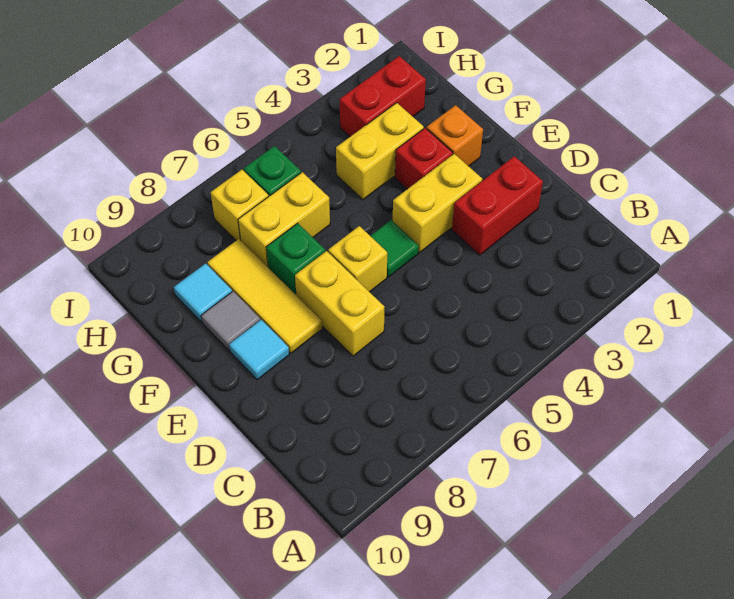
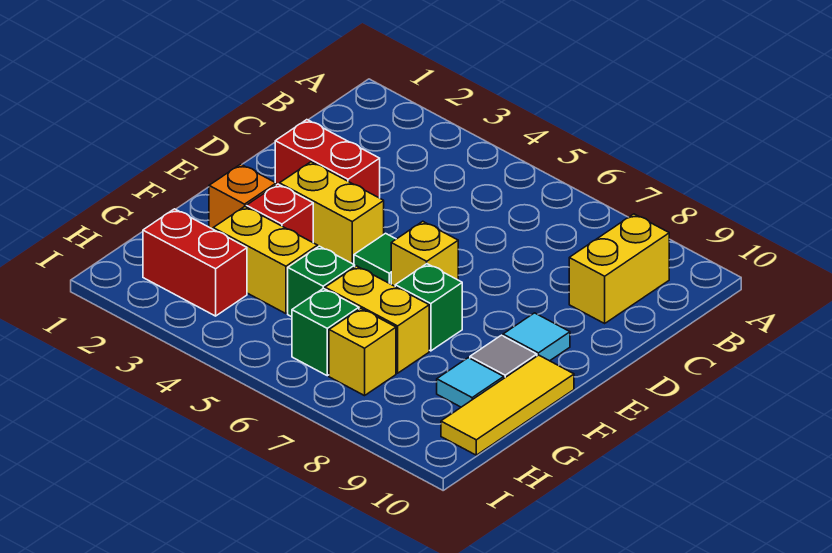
yellow brick D7:E7 level 1 -> yellow brick B9:C9 level 1
yellow tile E8:G8 level 1 -> yellow tile F10:H10 level 1
none -> green brick G5 level 1

